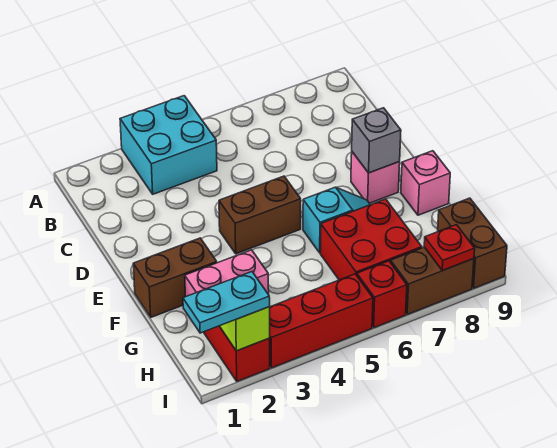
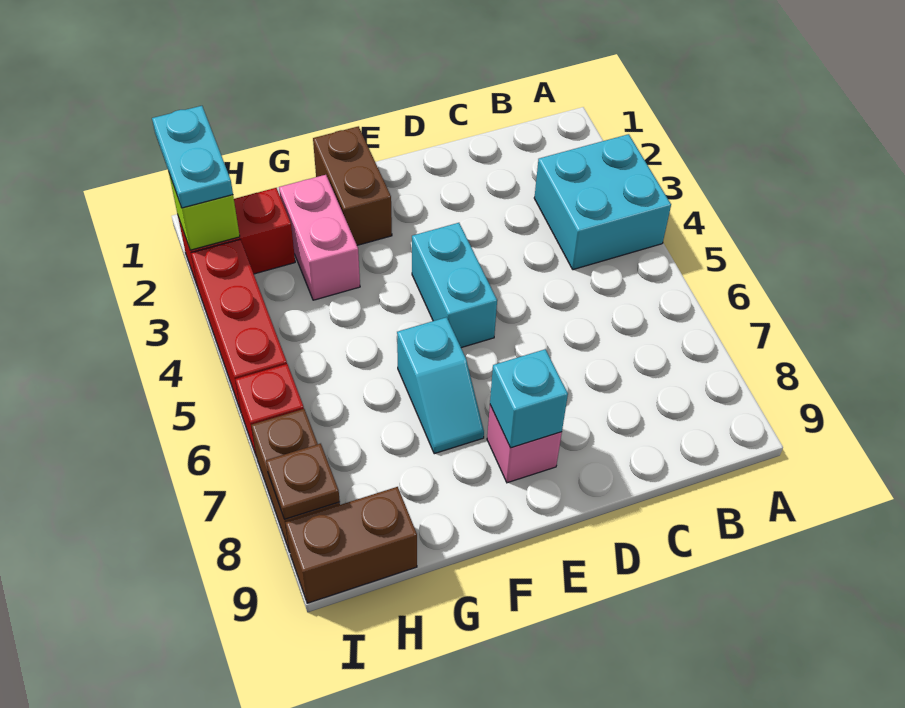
brown brick E4:E5 level 1 -> cyan brick E4:E5 level 1
grey brick E8 level 2 -> cyan brick E8 level 2
pink brick F9 level 1 -> none
red brick G6:H7 level 1 -> none
red plate I8 level 2 -> brown plate I8 level 2

